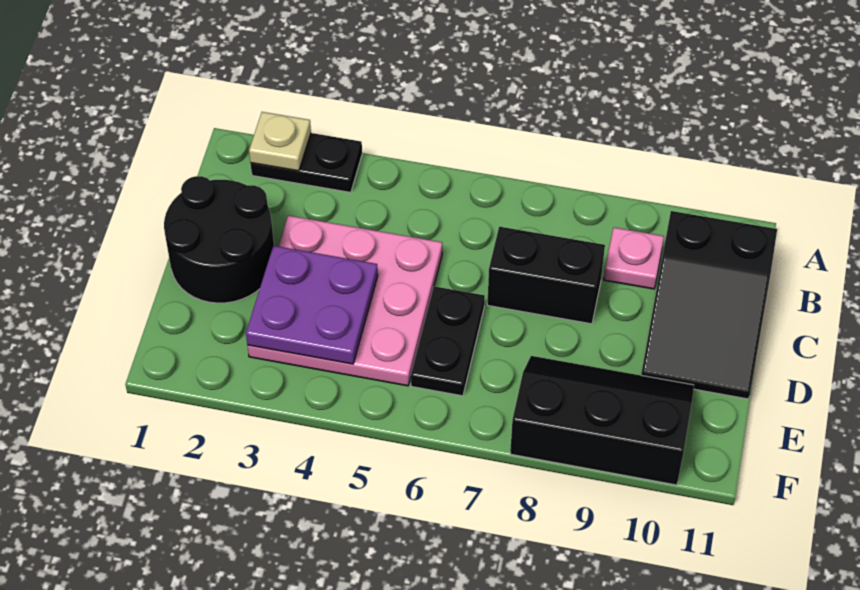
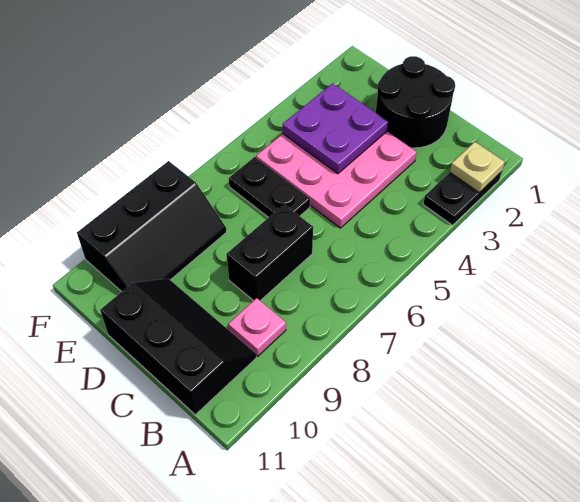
black slope B10:D11 level 1 top B -> black slope B10:D11 level 1 top 11

